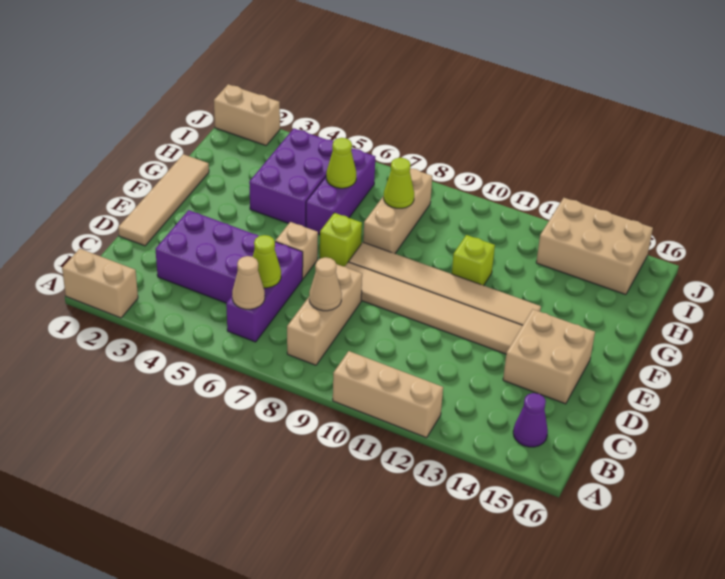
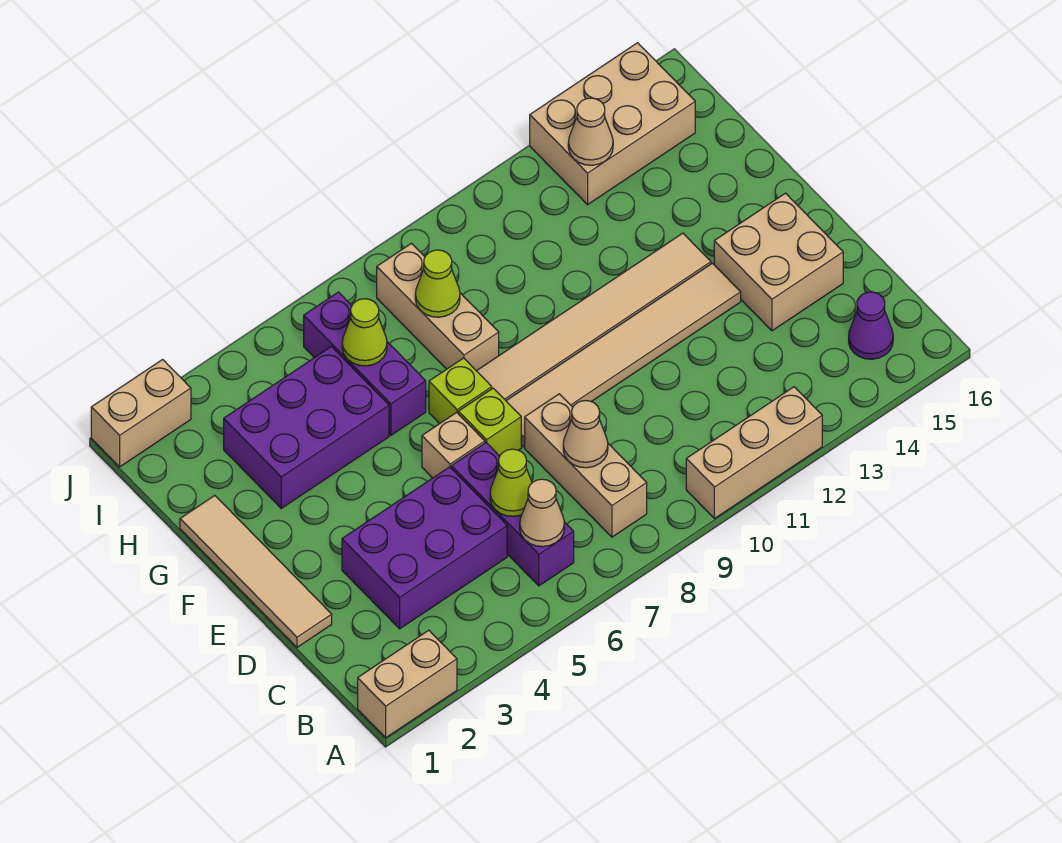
purple brick G4:I5 level 1 -> purple brick G3:H5 level 1
lime brick G11 level 1 -> lime brick E7 level 1
none -> tan cone I13 level 2

